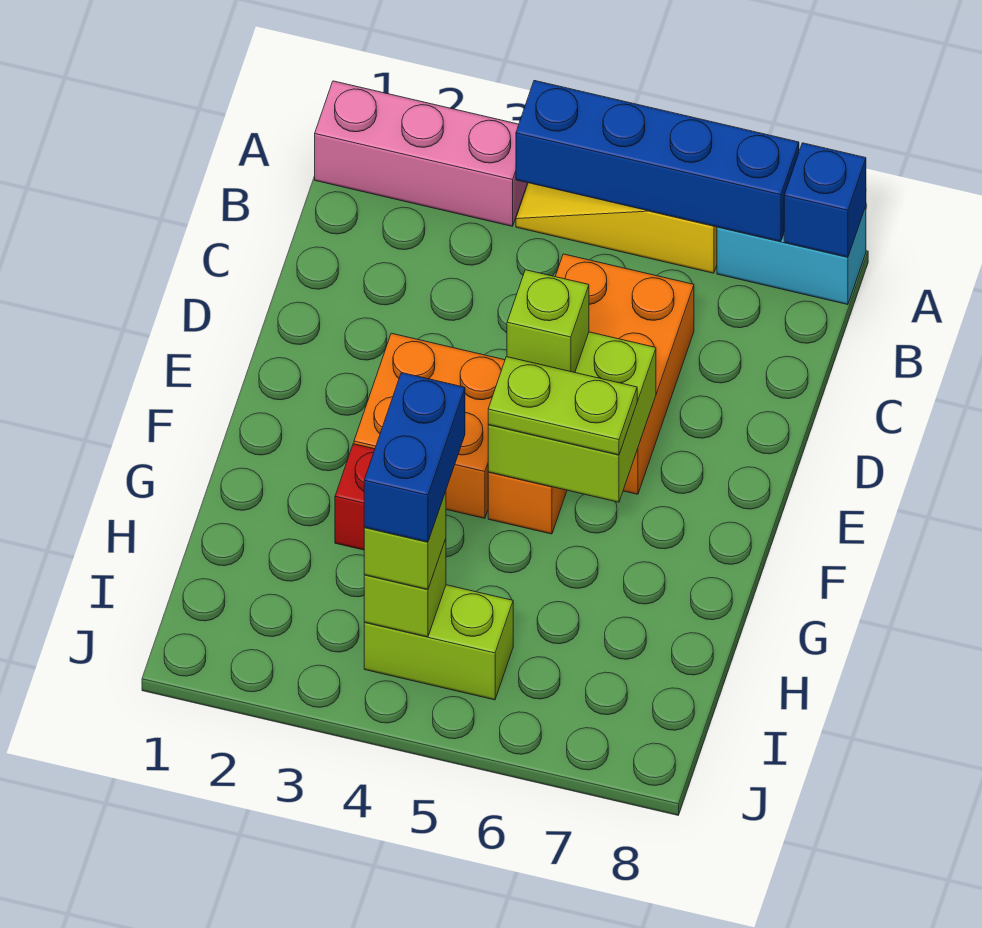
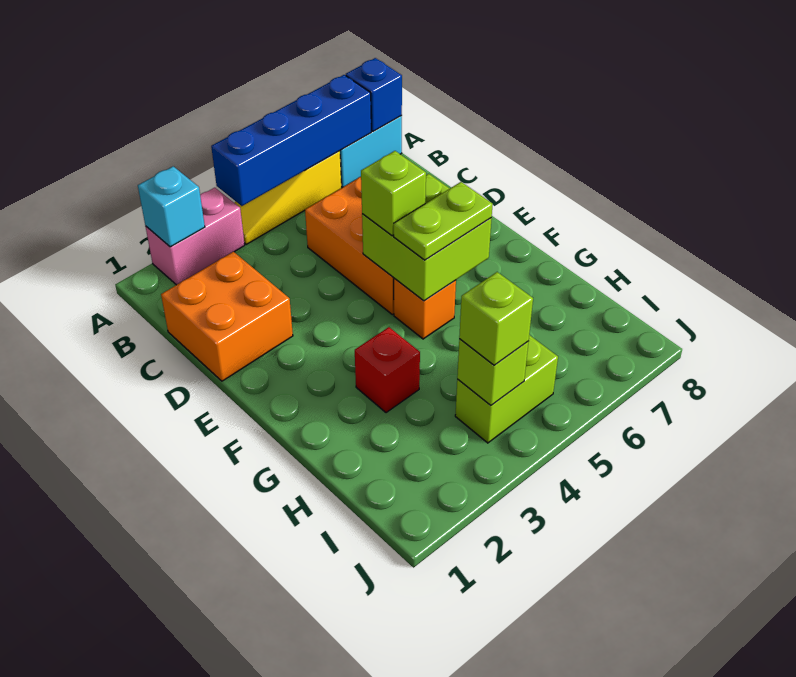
pink brick A1:A3 level 1 -> pink brick A2:A3 level 1
none -> cyan brick A2 level 2
orange brick E3:F4 level 1 -> orange brick C1:D2 level 1
blue brick H4:I4 level 4 -> none

